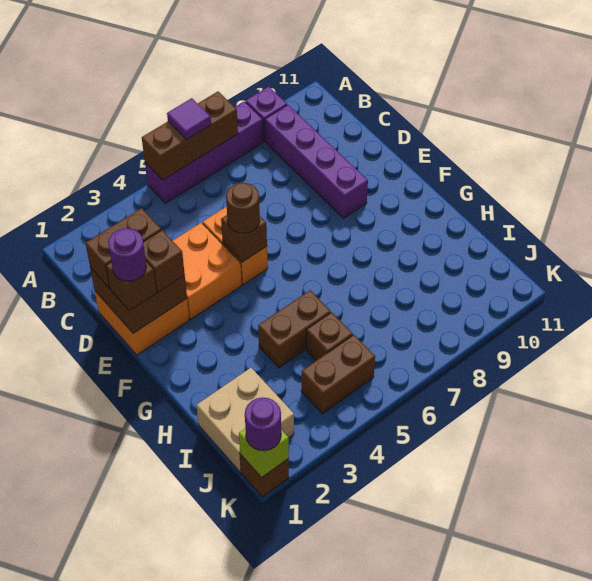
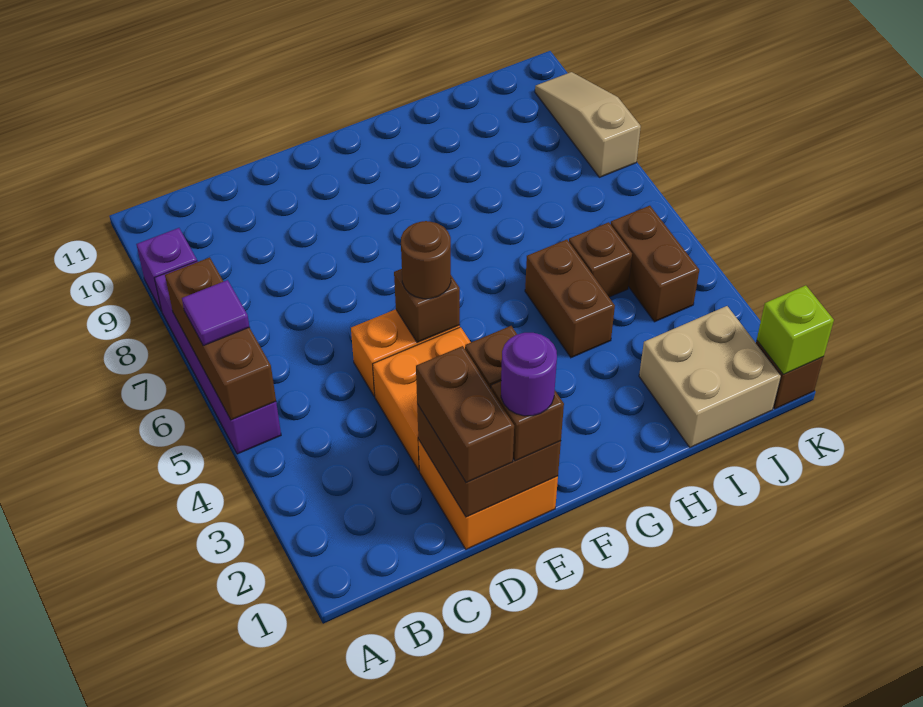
purple brick B9:E9 level 1 -> none
purple round brick K1 level 3 -> none
none -> tan slope K8:K10 level 1 top 8

